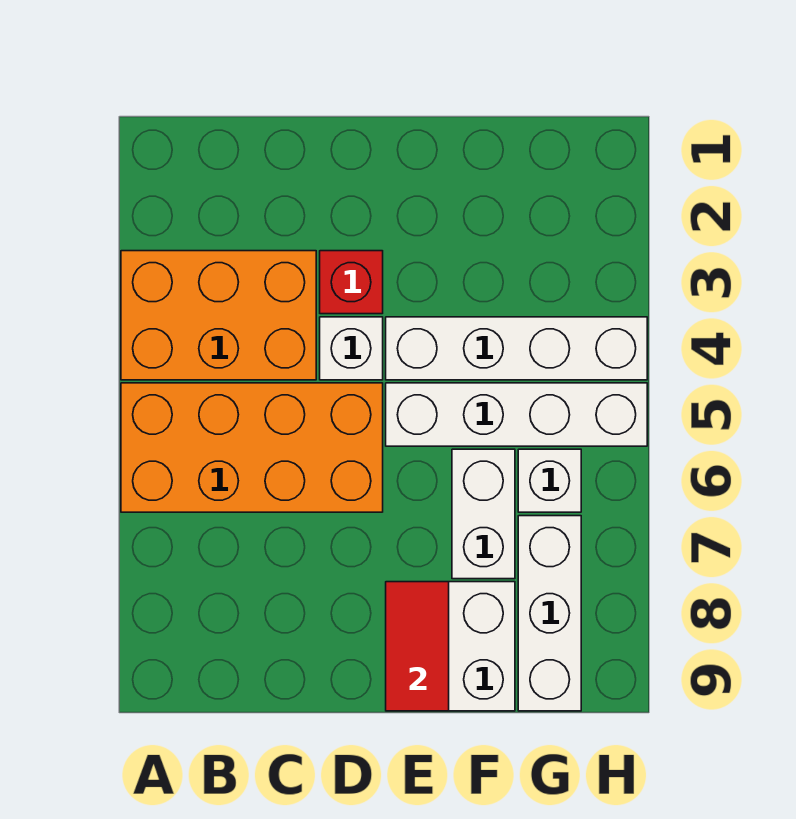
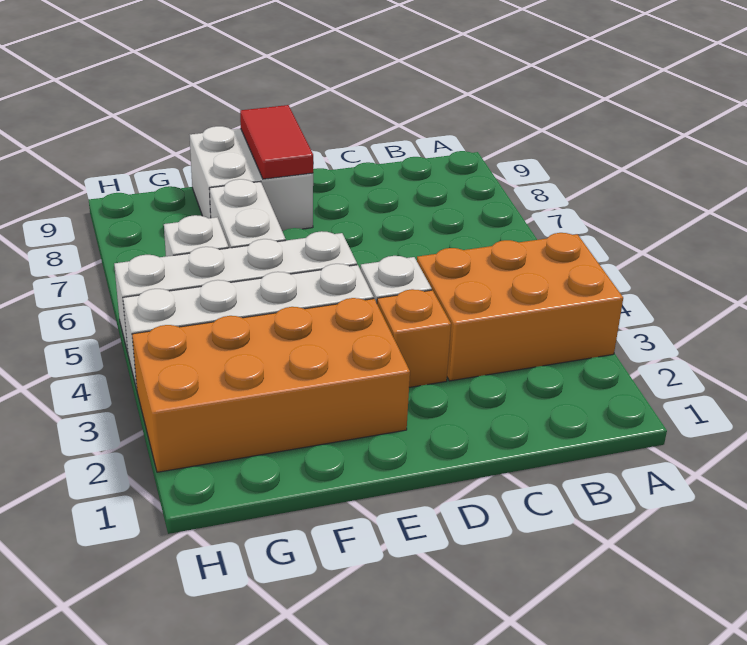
orange brick A5:D6 level 1 -> orange brick E2:H3 level 1
red brick D3 level 1 -> orange brick D3 level 1
white brick G7:G9 level 1 -> none

